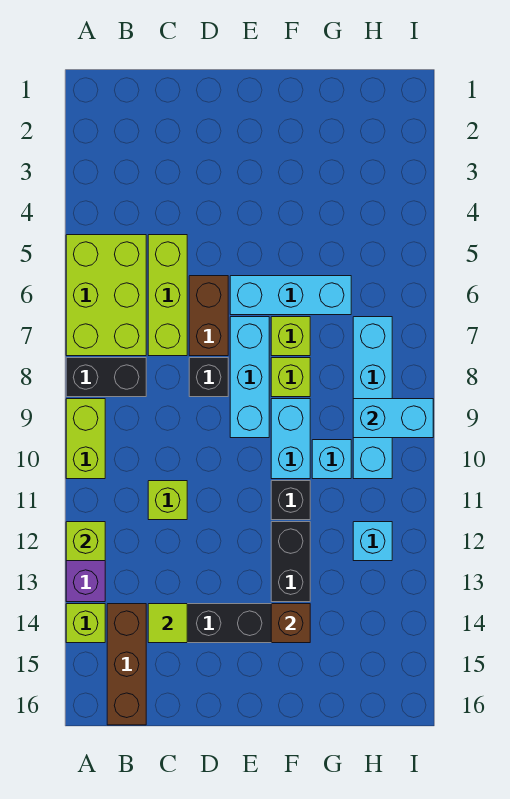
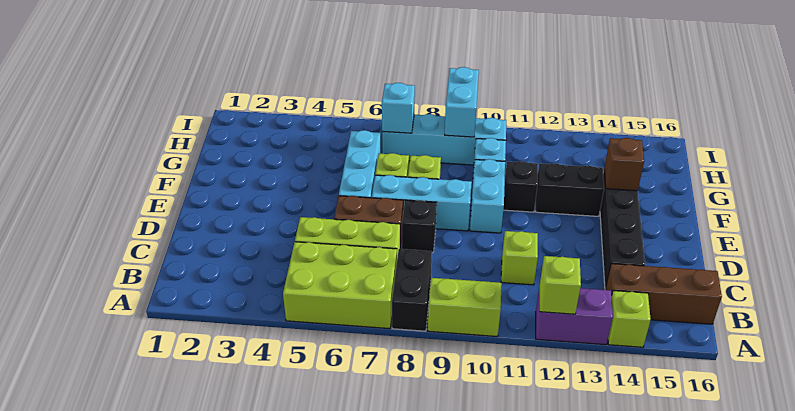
lime tile C14 level 2 -> none
cyan brick F9:F10 level 1 -> cyan brick E10:F10 level 1
cyan brick H12 level 1 -> cyan brick H7 level 2

